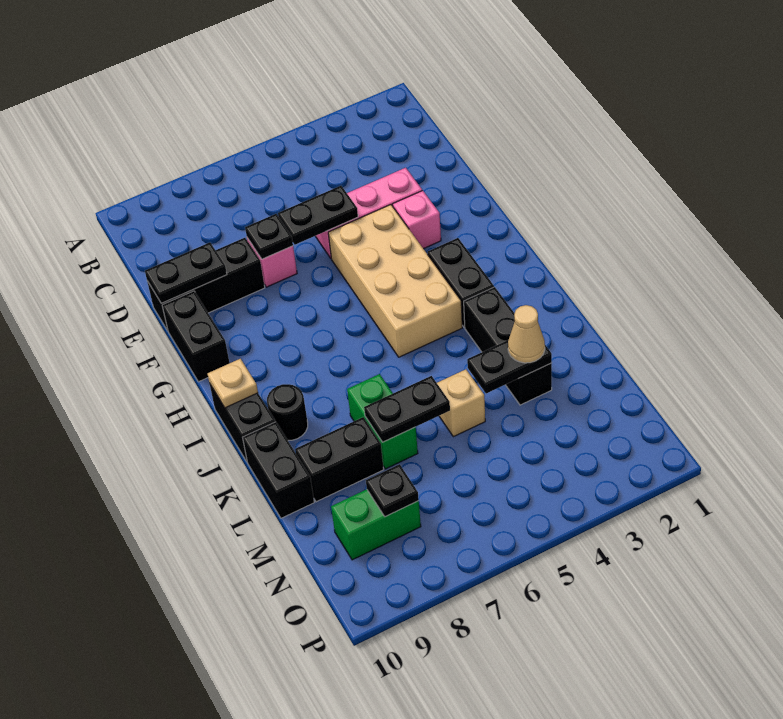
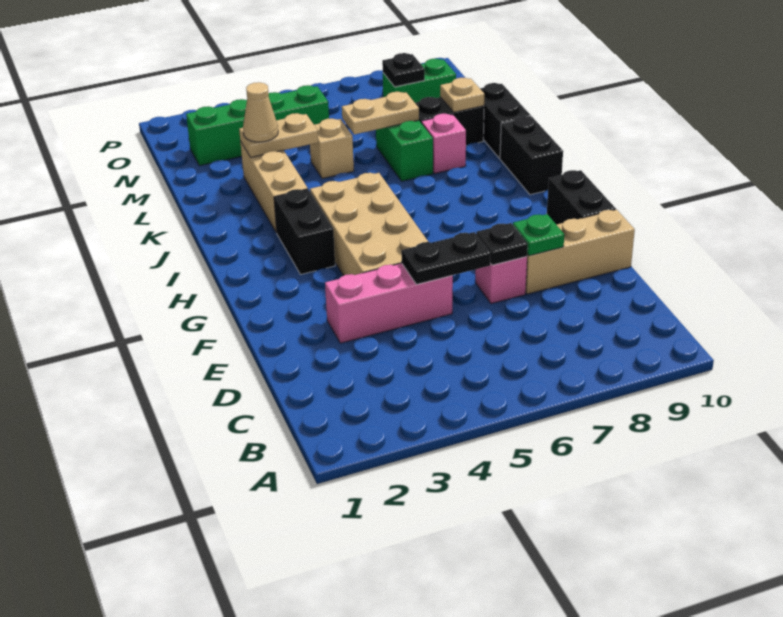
black brick E8:E10 level 1 -> tan brick E8:E10 level 1
none -> green plate E8 level 2
black plate E9:E10 level 2 -> none
pink brick F3 level 1 -> pink brick K8 level 1
tan plate I10 level 2 -> tan plate L9 level 2
black brick J3:L3 level 1 -> tan brick J3:L3 level 1
black round brick J9 level 1 -> none
black plate L3:L4 level 2 -> tan plate L3:L4 level 2
black plate L6:L7 level 2 -> tan plate L6:L7 level 2
none -> green brick N2:N5 level 1

